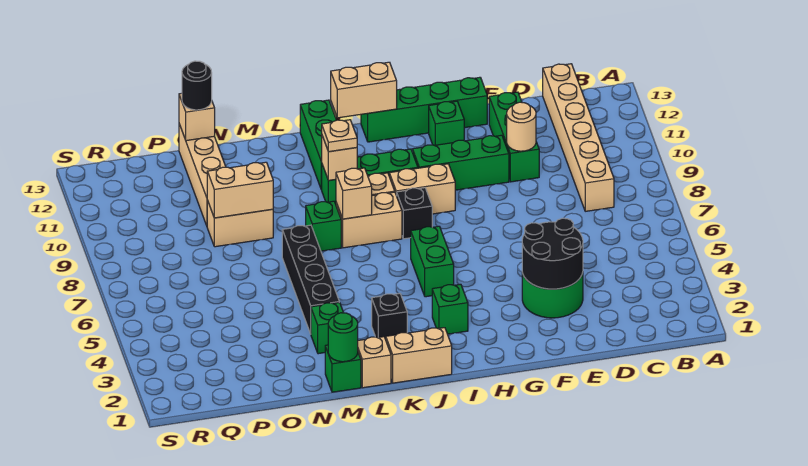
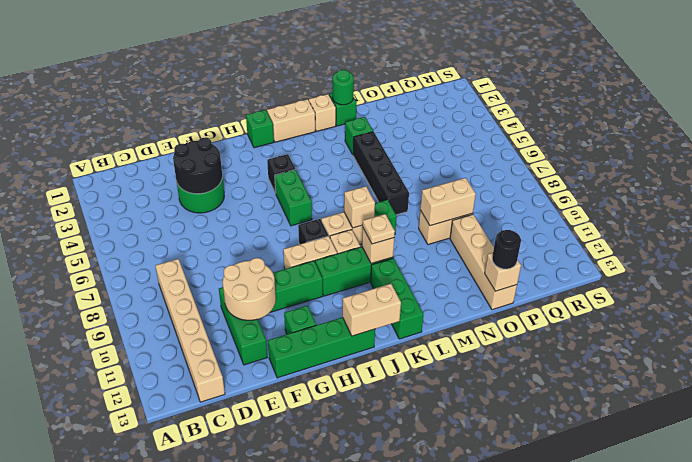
tan round brick E10 level 2 -> tan round brick E10:F11 level 2
green brick I3 level 1 -> green brick I1 level 1
black brick K3 level 1 -> black brick I4 level 1

